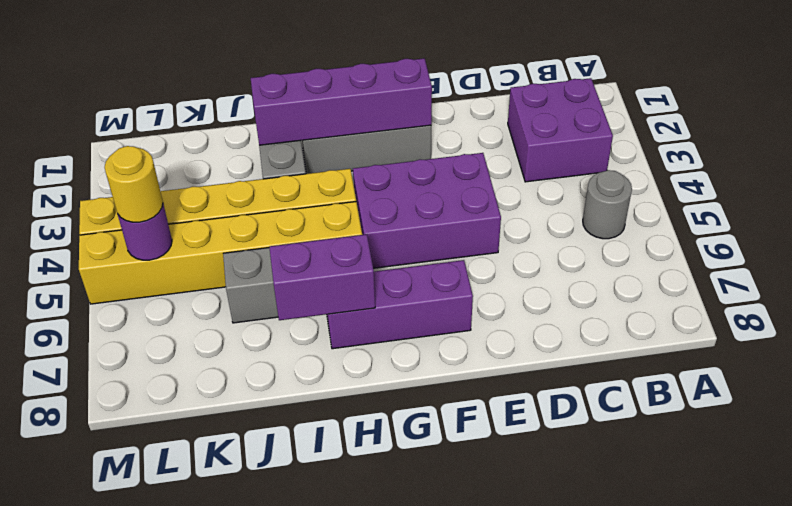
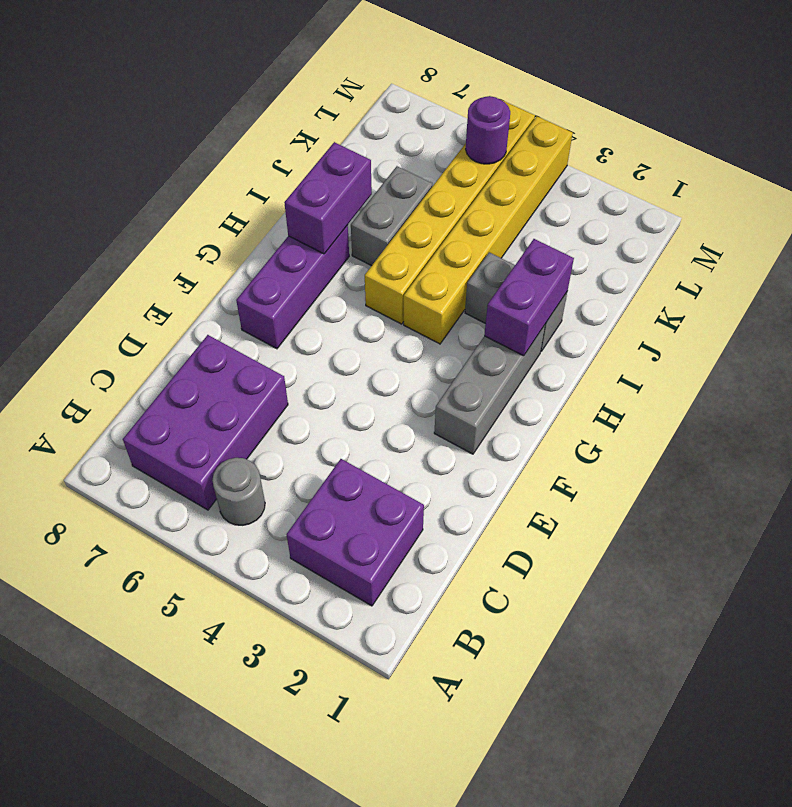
purple brick E4:G5 level 1 -> purple brick B6:D7 level 1
purple brick F2:I2 level 2 -> purple brick H2:I2 level 2
yellow round brick L5 level 3 -> none

